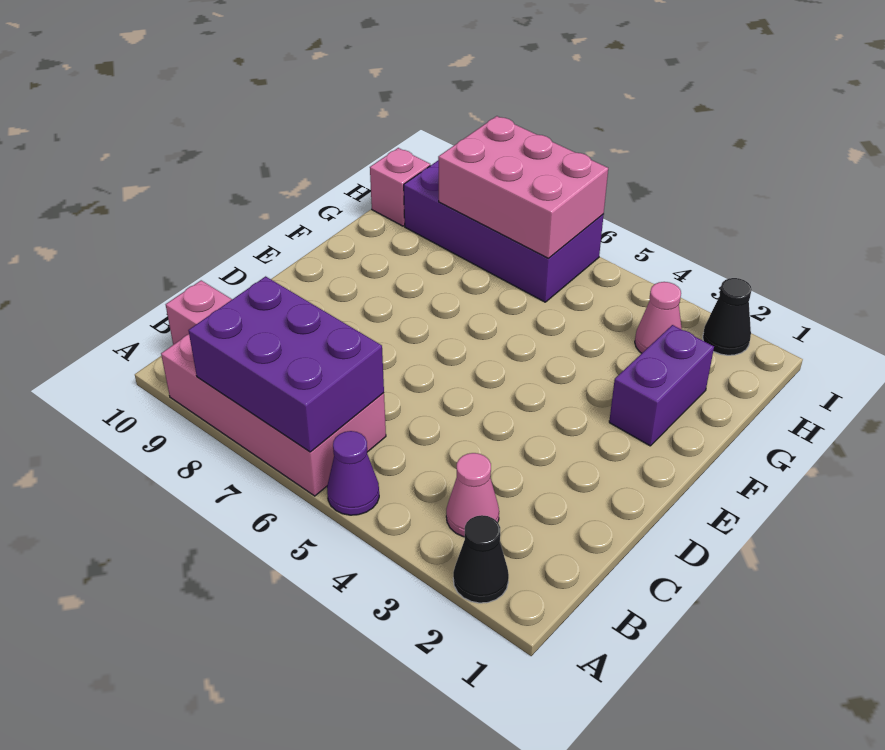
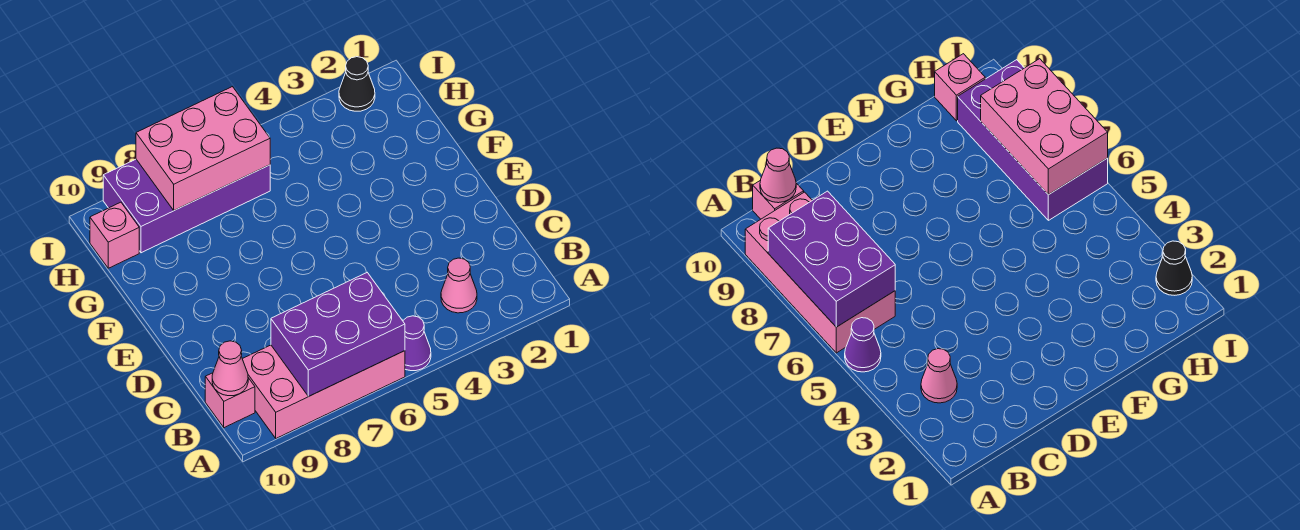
black cone A2 level 1 -> none
purple brick F2:G2 level 1 -> none
pink cone H3 level 1 -> pink cone B10 level 2

